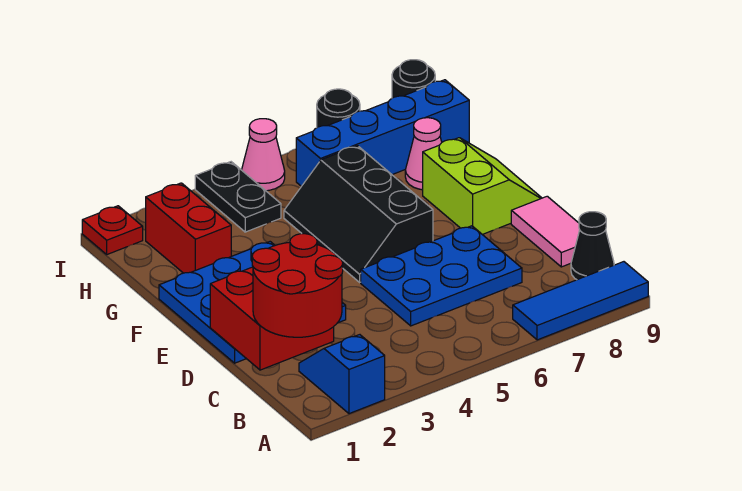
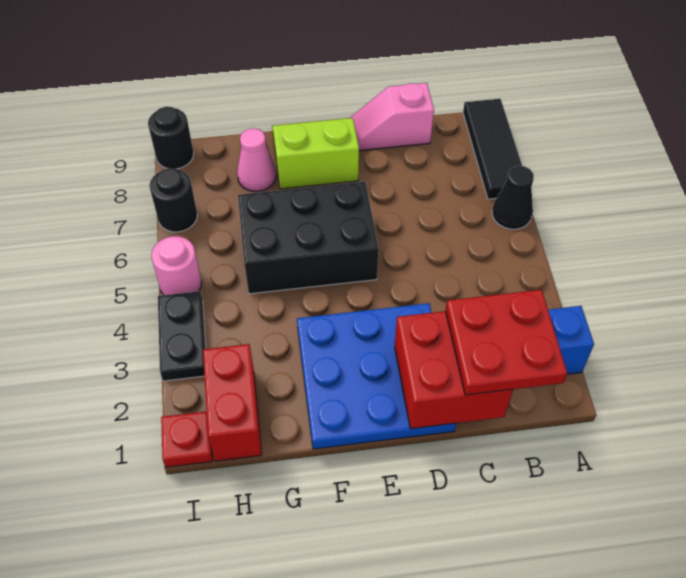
blue tile A7:A9 level 1 -> black tile A7:A9 level 1
red round brick B1:C2 level 3 -> red plate B1:C2 level 3
black cone B9 level 1 -> black cone A6 level 1
blue plate C5:D7 level 1 -> none
pink tile C9:D9 level 1 -> pink slope C9:D9 level 1 top C
black slope E5:G6 level 1 top 6 -> black brick E5:G6 level 1
red brick G2:H2 level 1 -> red brick H1:H2 level 1
black plate H4:I4 level 1 -> black plate I3:I4 level 1
blue brick H6:H9 level 1 -> none
pink cone I5 level 1 -> pink round brick I5 level 1

